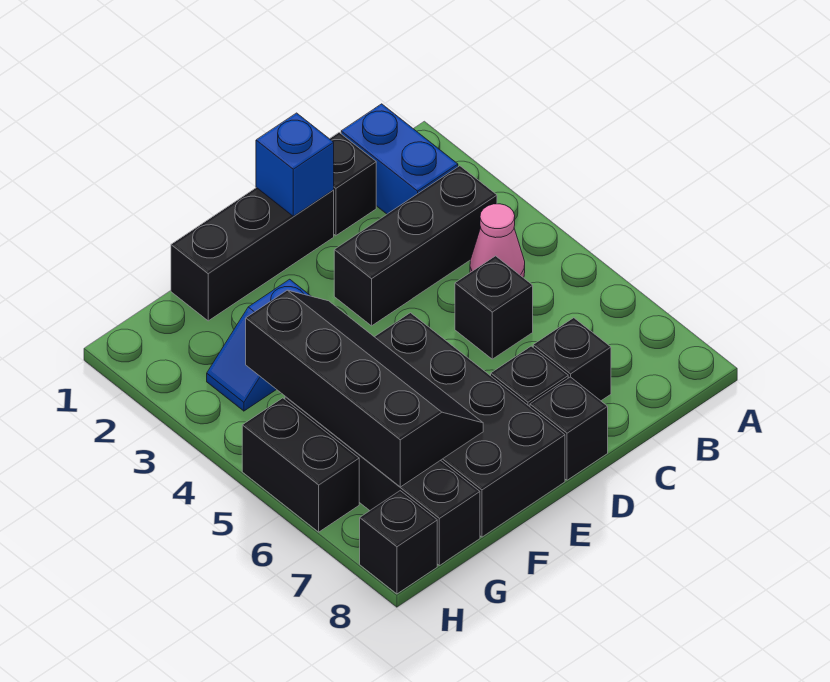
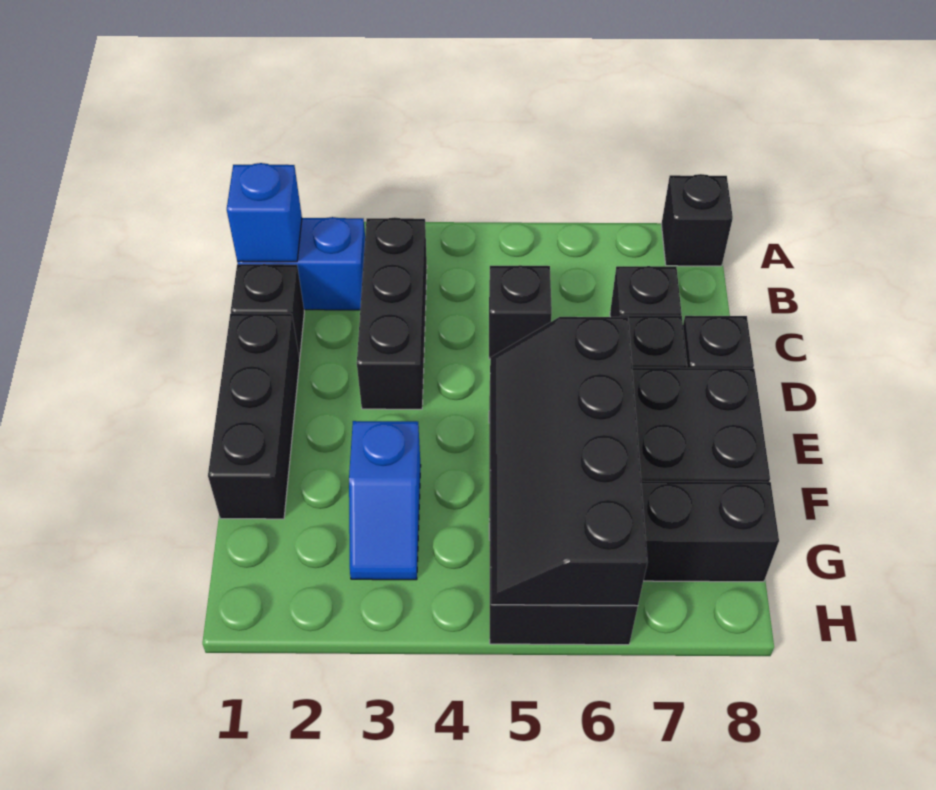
pink cone B4 level 1 -> none
blue brick D1 level 2 -> blue brick B1 level 2
black slope F4:G7 level 2 top G -> black slope E5:H6 level 2 top 6
black brick H8 level 1 -> black brick A8 level 1

